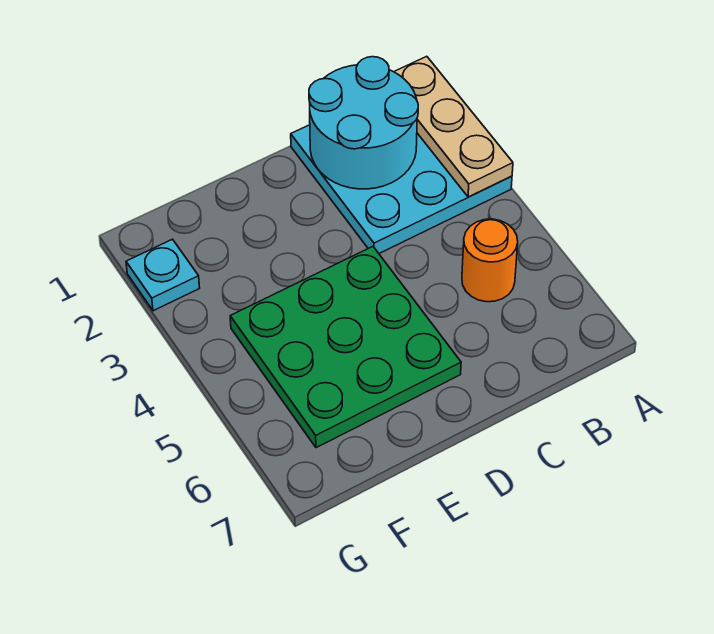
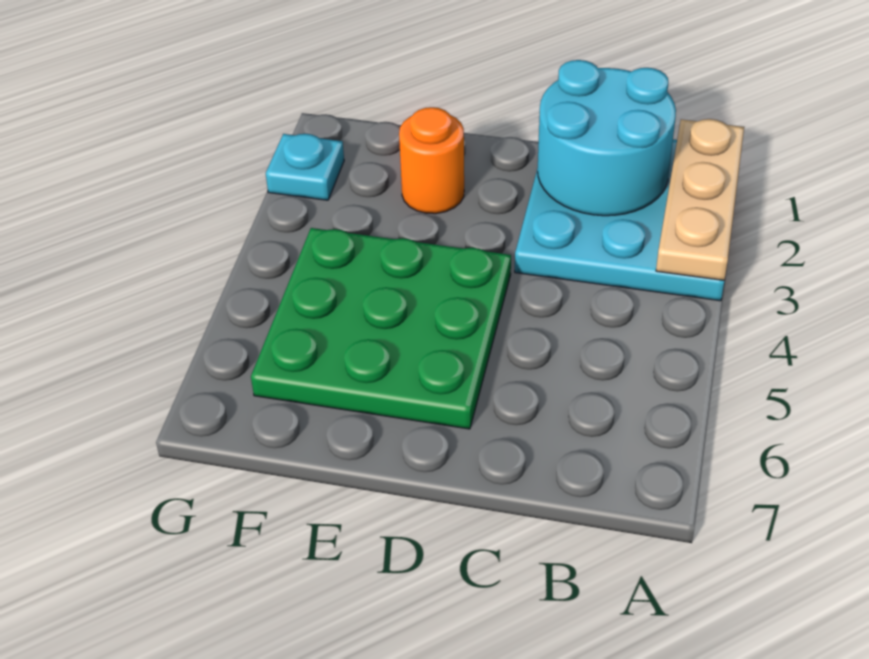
orange round brick B5 level 1 -> orange round brick E2 level 1

